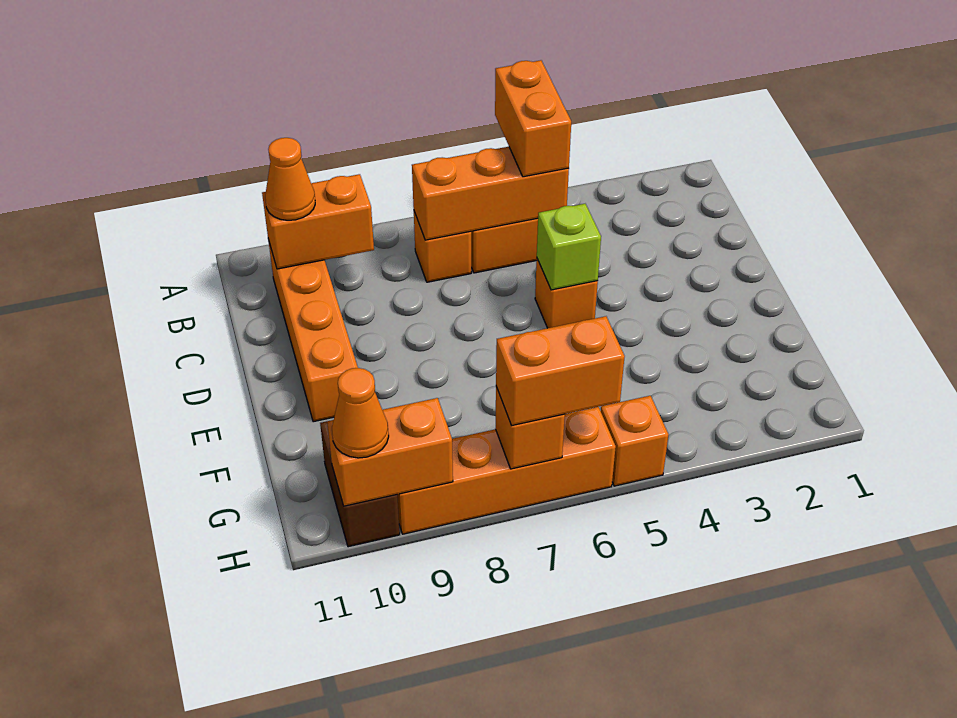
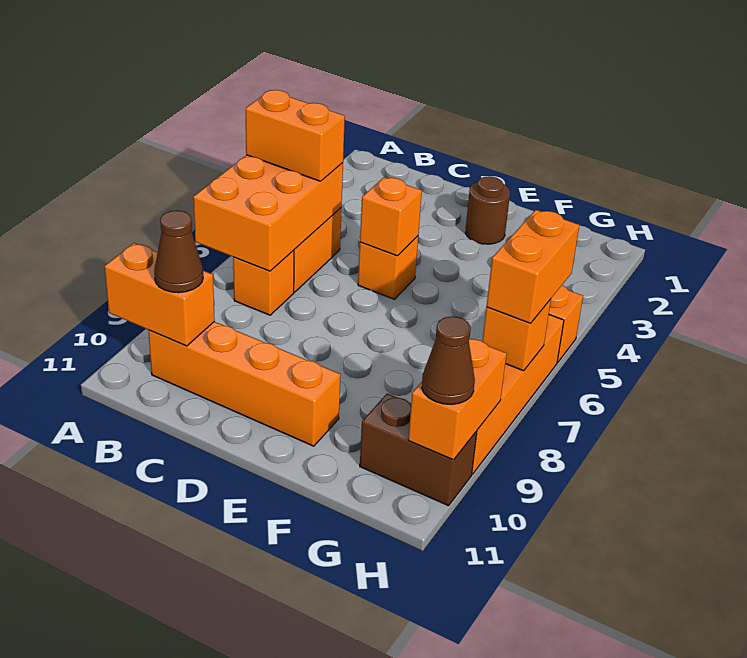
orange brick B5:B7 level 2 -> orange brick A5:B7 level 2
orange brick B9:B10 level 2 -> orange brick A10:B10 level 2
orange cone B10 level 3 -> brown cone B10 level 3
lime brick D5 level 2 -> orange brick D5 level 2
none -> brown round brick E2 level 1
orange cone H10 level 3 -> brown cone H10 level 3

